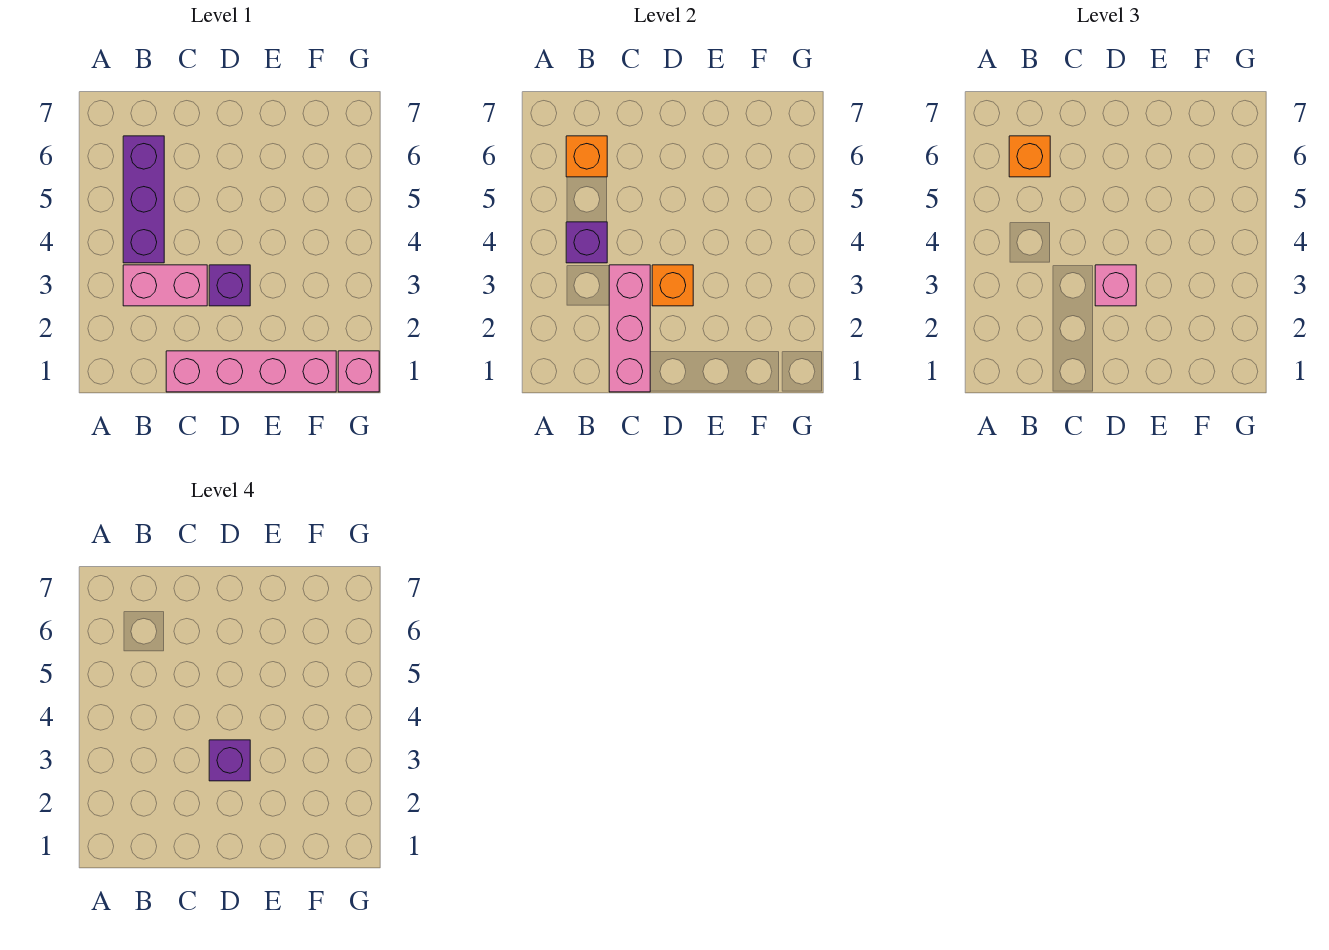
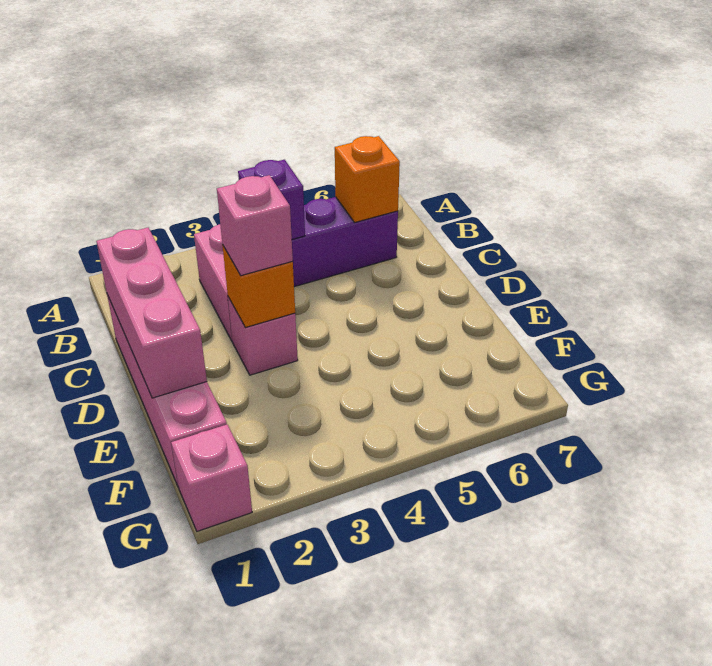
orange brick B6 level 3 -> none
pink brick C1:C3 level 2 -> pink brick C1:E1 level 2
purple brick D3 level 1 -> pink brick D3 level 1
purple brick D3 level 4 -> none

